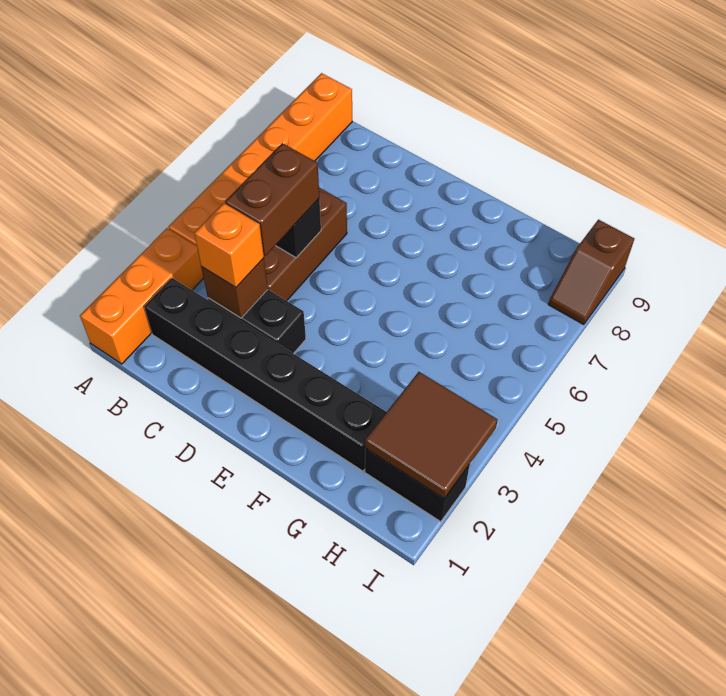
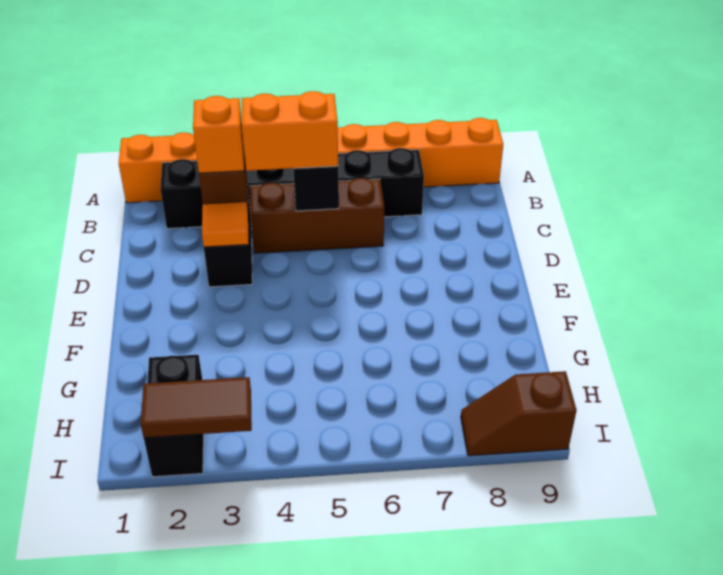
black brick B2:G2 level 1 -> black brick B2:B7 level 1
brown brick C4:C5 level 3 -> orange brick C4:C5 level 3
none -> orange tile D3 level 2
brown tile H2:I3 level 2 -> brown tile I2:I3 level 2

